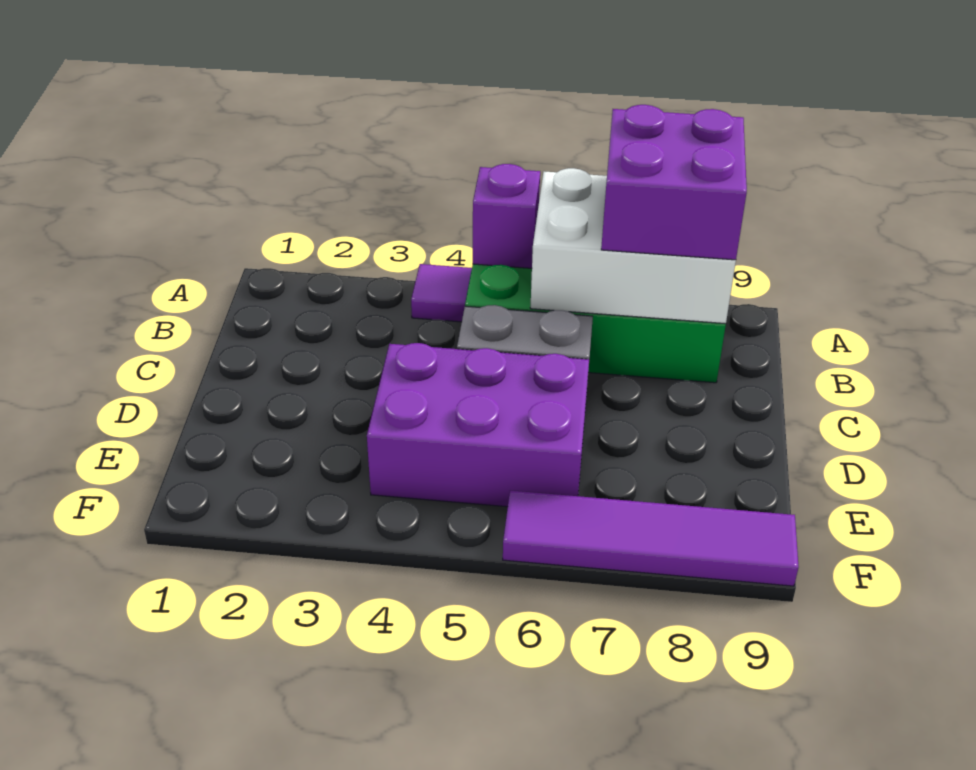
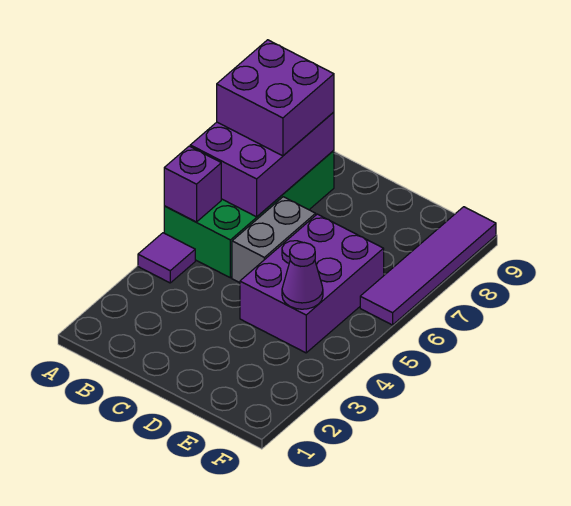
white brick A6:B8 level 2 -> purple brick A6:B8 level 2
none -> purple cone E4 level 2

